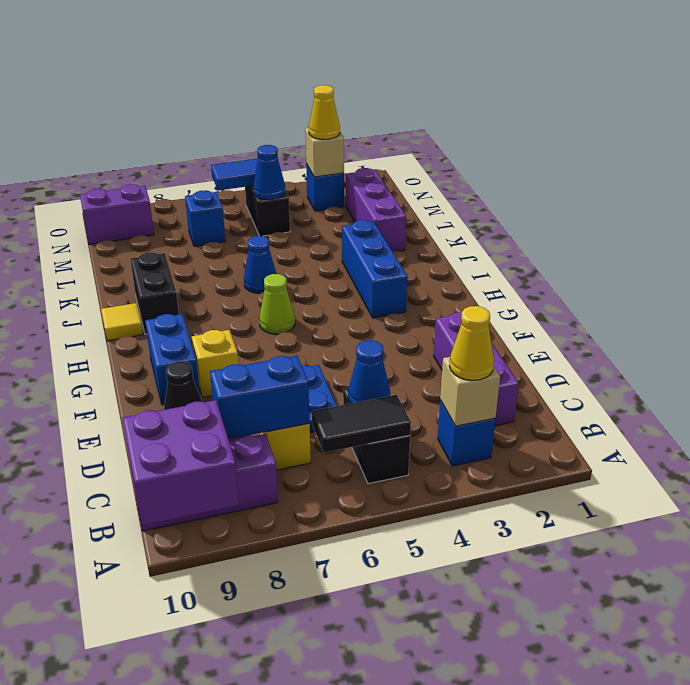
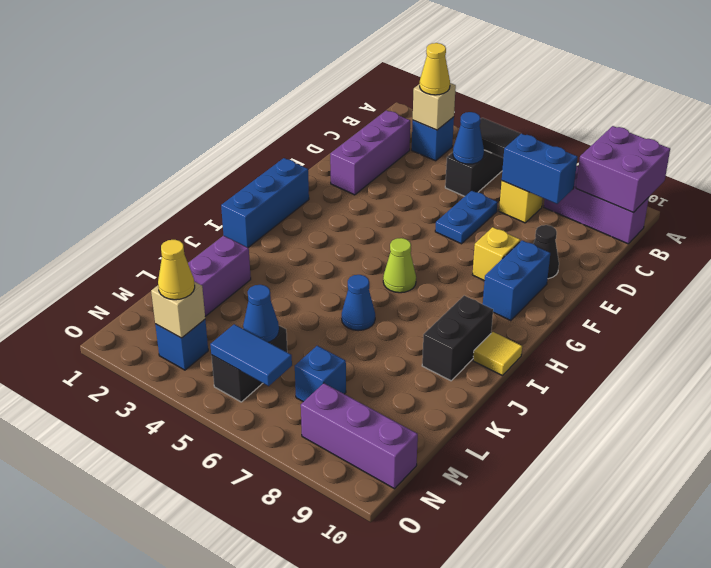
blue brick H3:J3 level 1 -> blue brick G1:I1 level 1
purple brick N9:N10 level 1 -> purple brick N8:N10 level 1

